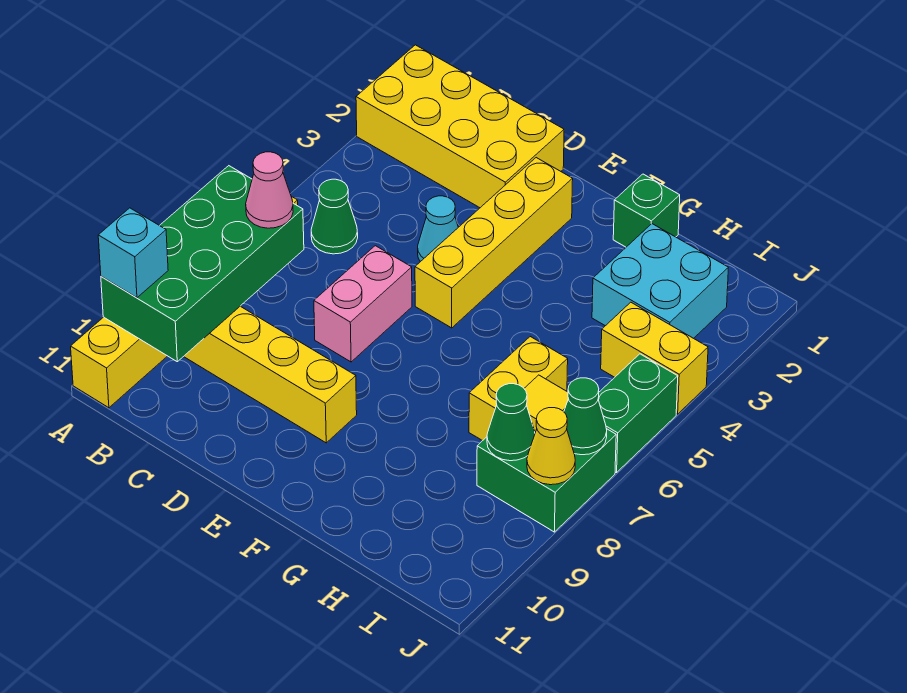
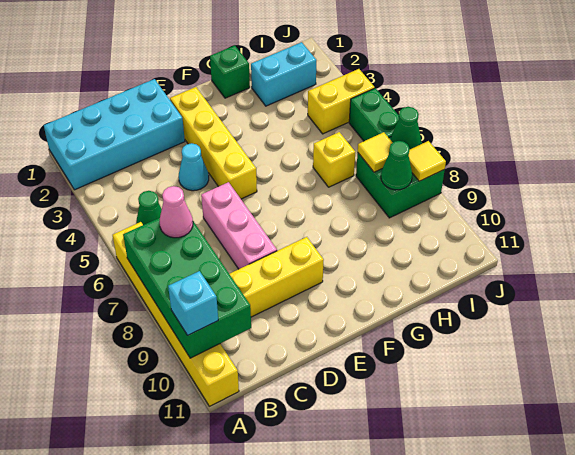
yellow brick A1:D2 level 1 -> cyan brick A1:D2 level 1
pink brick D6:D7 level 1 -> pink brick D6:D8 level 1
cyan brick H2:I3 level 1 -> cyan brick H2:I2 level 1
yellow brick H6:H7 level 1 -> yellow brick H6 level 1
yellow cone J8 level 2 -> yellow tile J8 level 2

